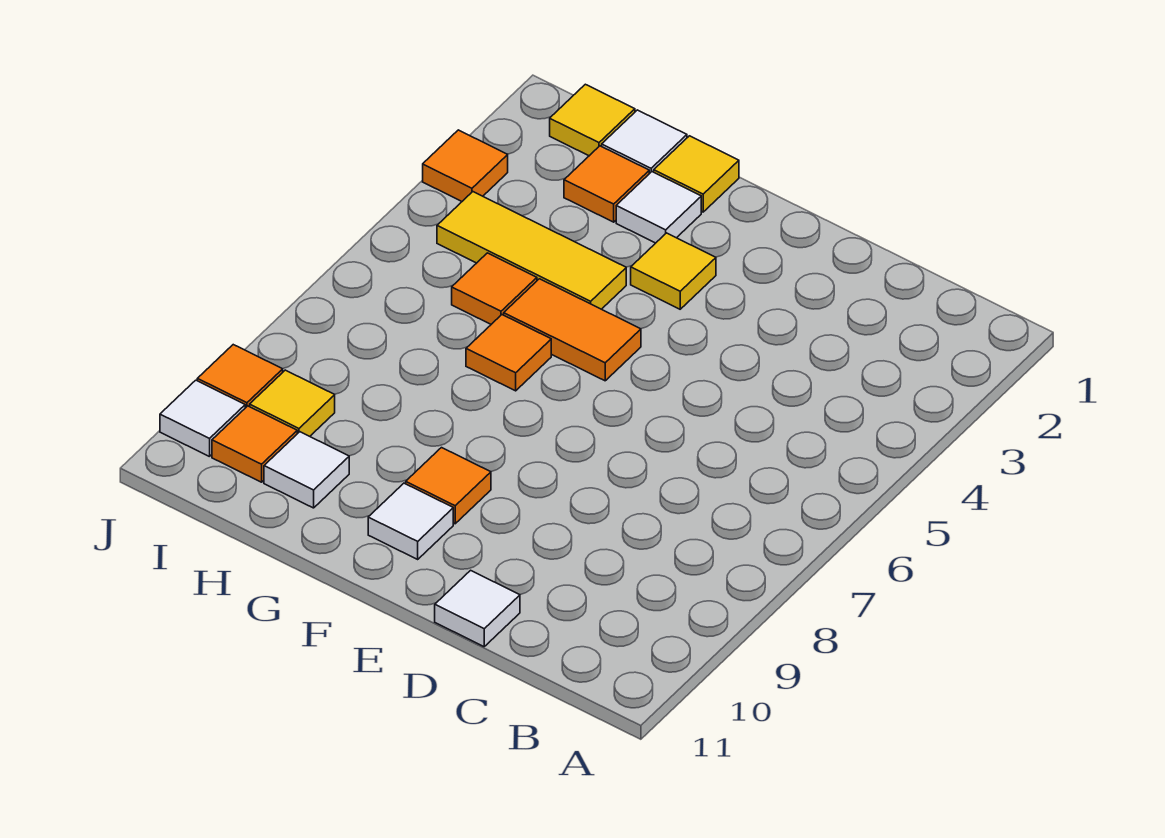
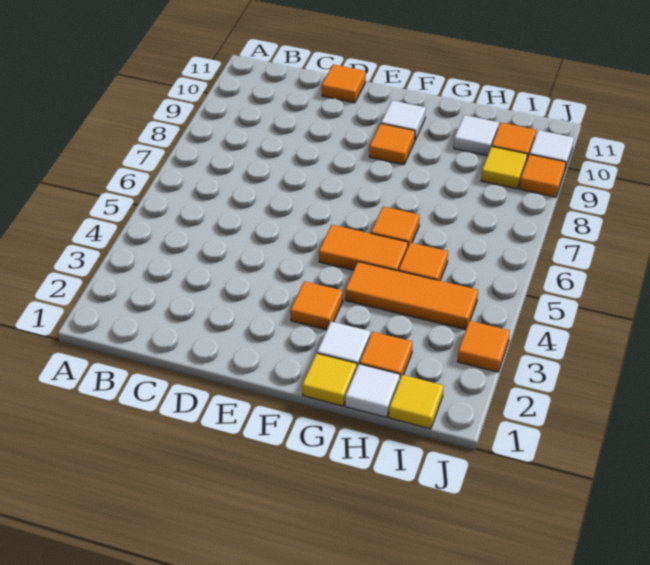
white tile D11 level 1 -> orange tile D11 level 1
yellow tile F3 level 1 -> orange tile F3 level 1
yellow tile G4:I4 level 1 -> orange tile G4:I4 level 1

